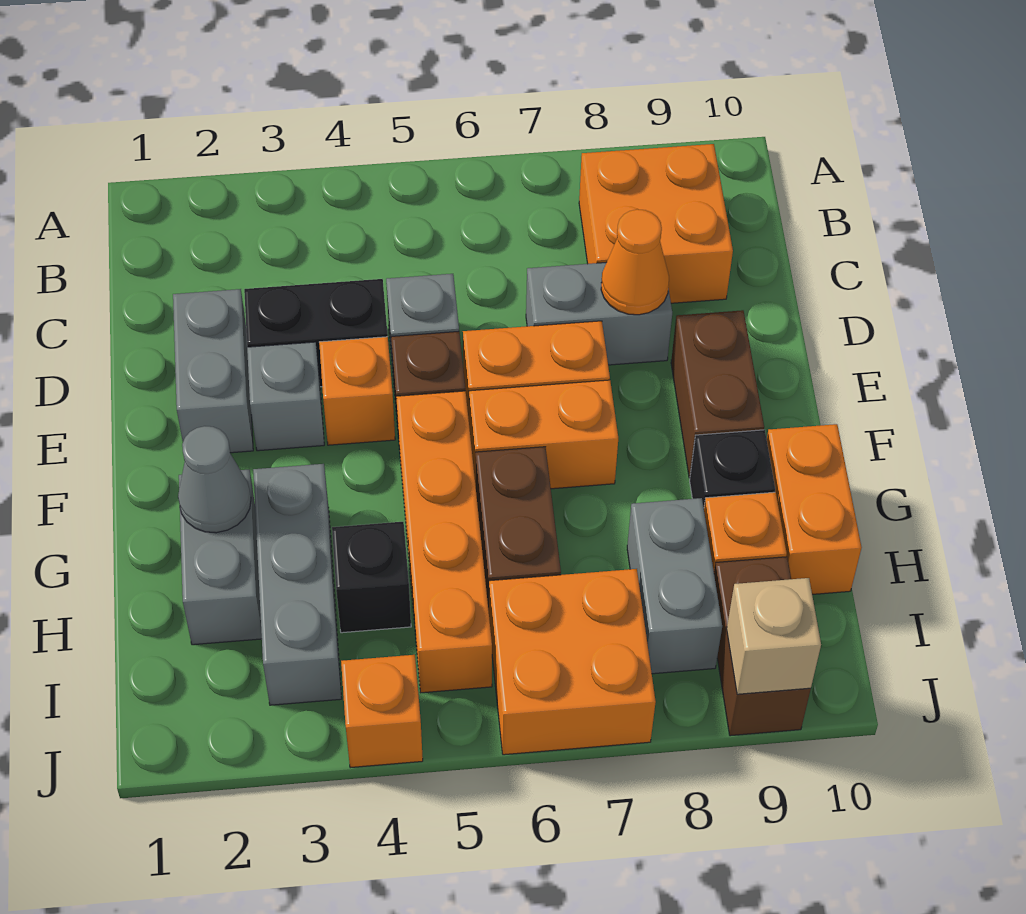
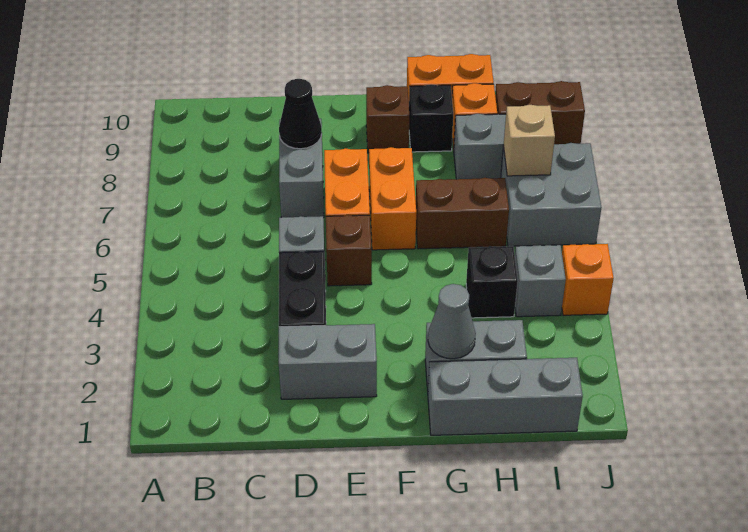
orange brick B8:C9 level 1 -> none
orange cone D8 level 2 -> black cone D8 level 2
grey brick E3 level 1 -> grey brick I4 level 1
orange brick E4 level 1 -> none
brown brick E9:F9 level 1 -> brown brick F9 level 1
orange brick F5:I5 level 1 -> none
grey brick G3:I3 level 1 -> grey brick G1:I1 level 1
orange brick I6:J7 level 1 -> grey brick I6:J7 level 1
tan brick J9 level 2 -> tan brick I7 level 2

